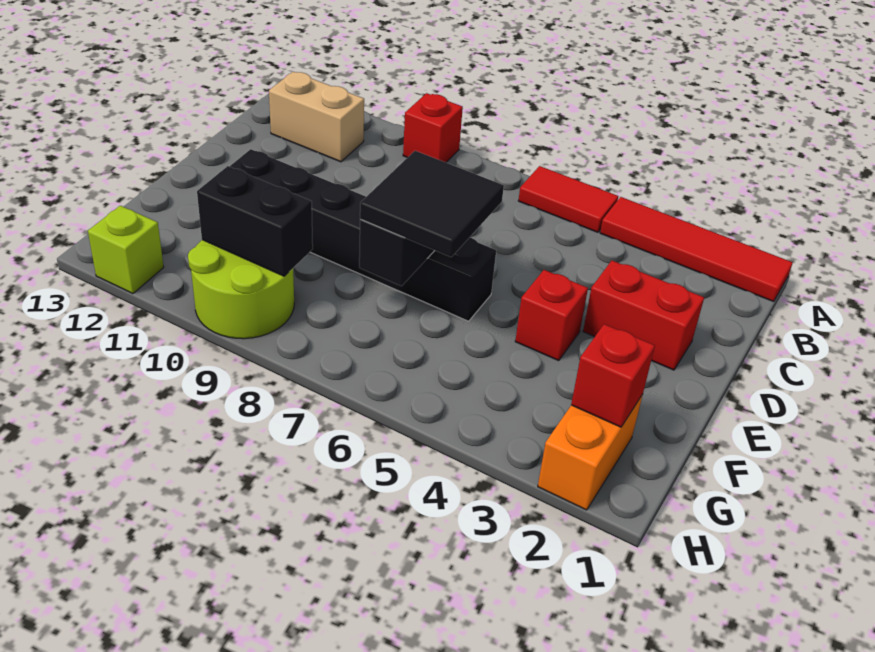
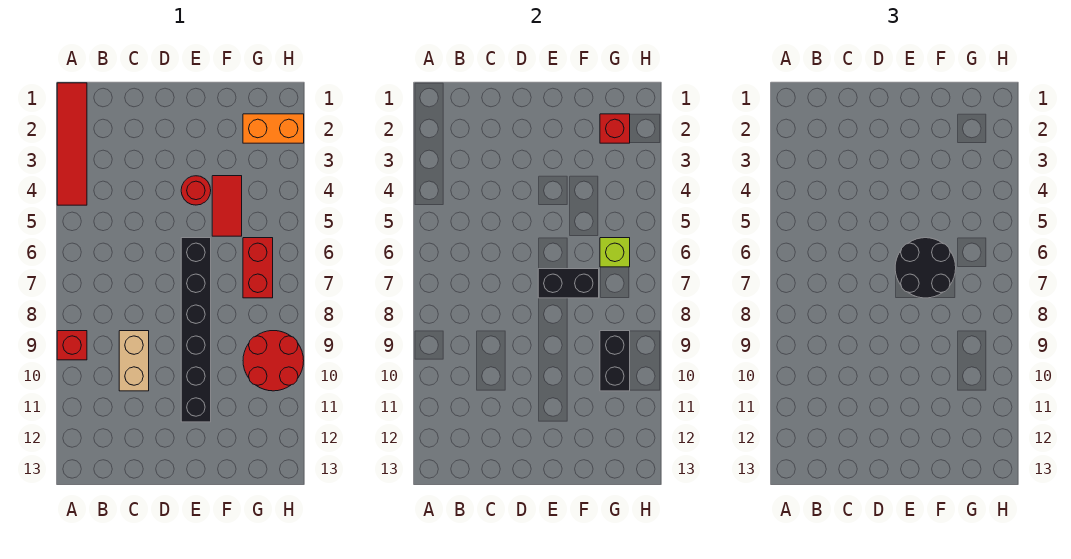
red tile A5:A6 level 1 -> red tile F4:F5 level 1
tan brick B11:B12 level 1 -> tan brick C9:C10 level 1
red brick D2:D3 level 1 -> red brick G6:G7 level 1
red brick E4 level 1 -> red round brick E4 level 1
black tile E6:F7 level 3 -> black round brick E6:F7 level 3
lime round brick G9:H10 level 1 -> red round brick G9:H10 level 1
lime brick H12 level 1 -> lime brick G6 level 2

